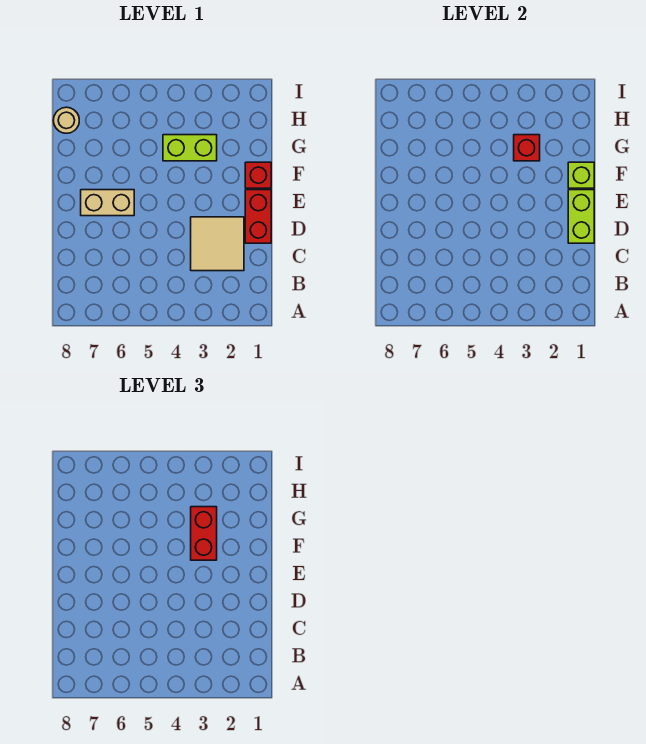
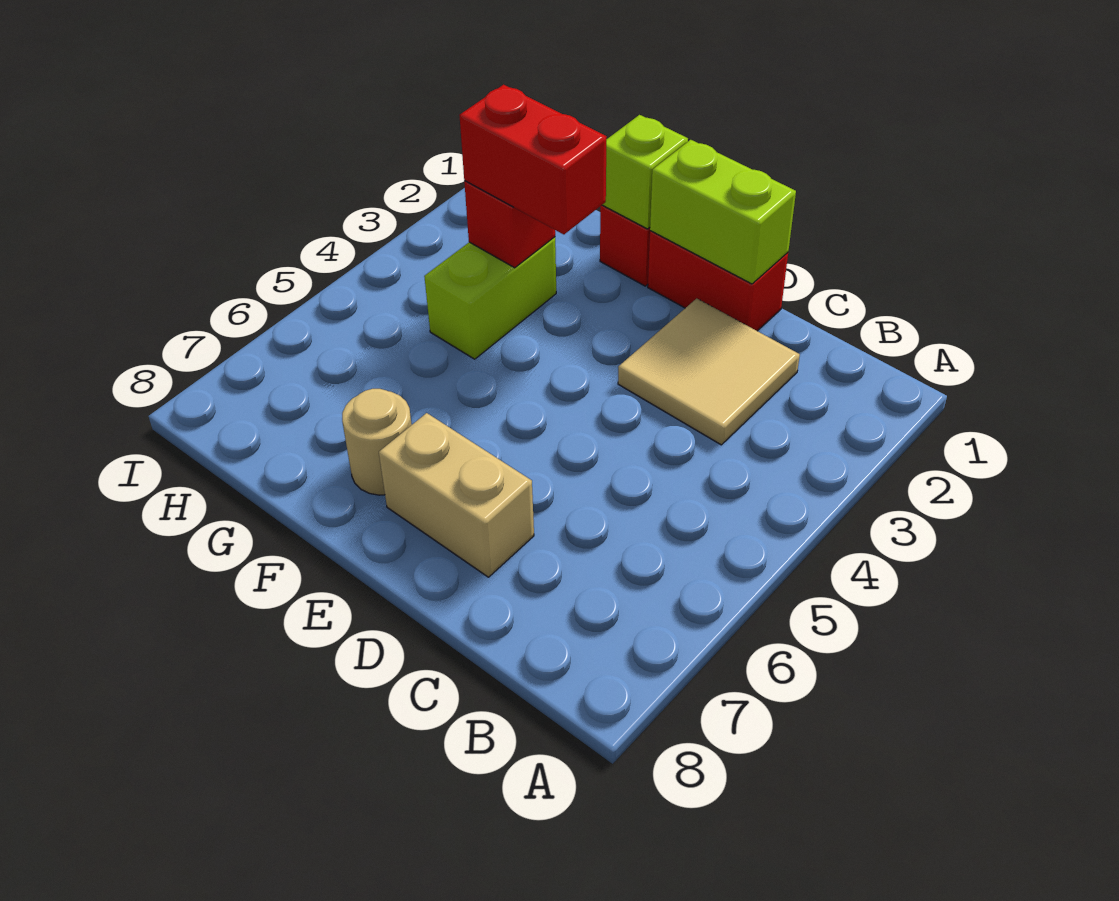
tan brick E6:E7 level 1 -> tan brick D7:E7 level 1
tan round brick H8 level 1 -> tan round brick F7 level 1

